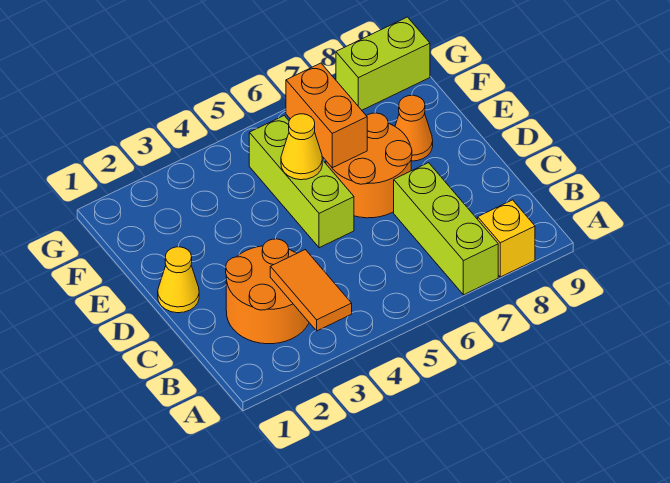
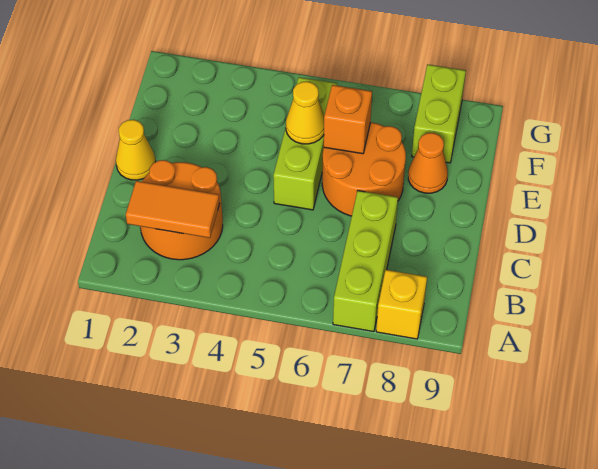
orange tile A3:B3 level 2 -> orange tile B2:B3 level 2
orange brick E6:F6 level 2 -> orange brick E6 level 2
lime brick G8:G9 level 1 -> lime brick F8:G8 level 1

